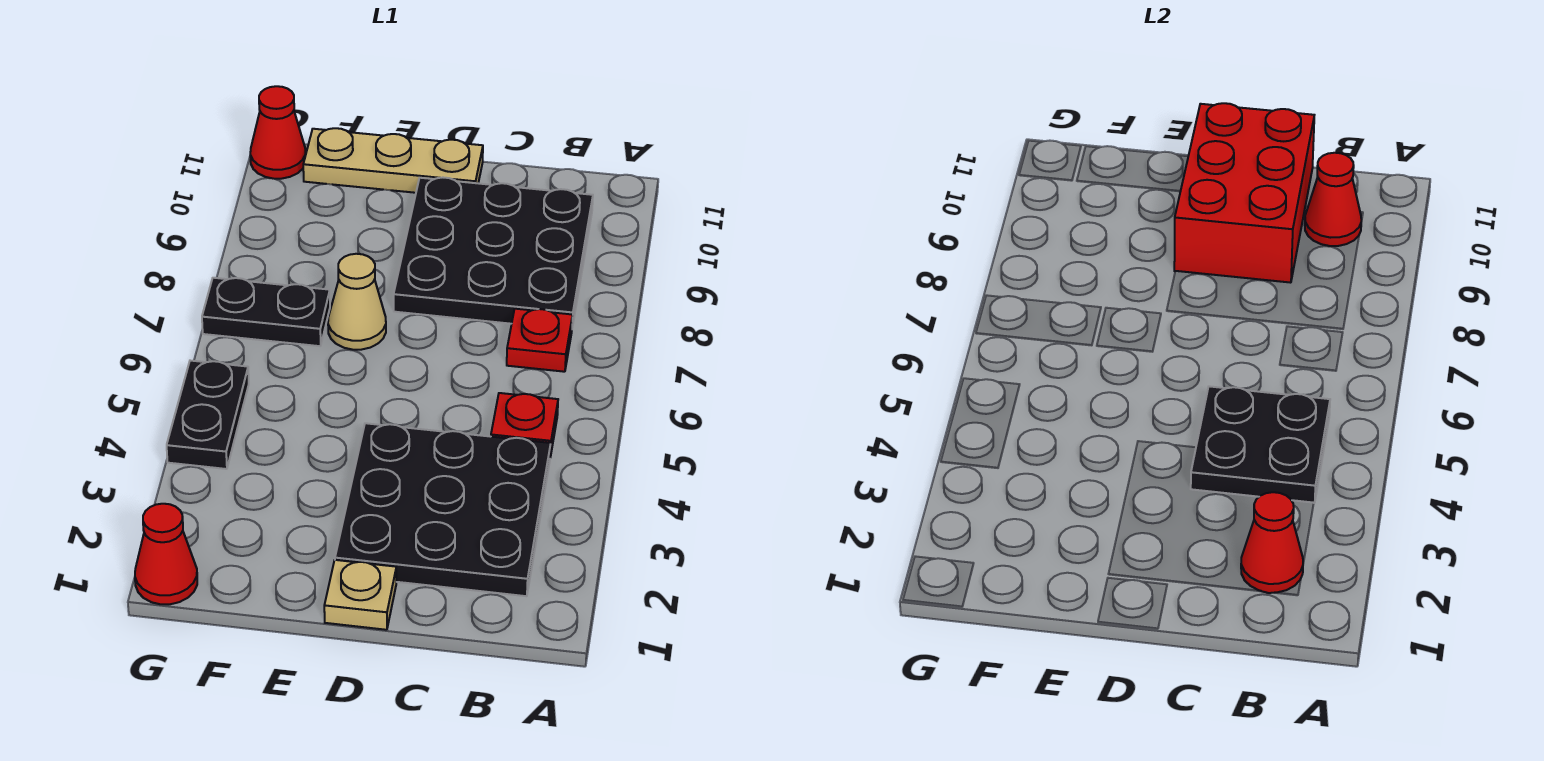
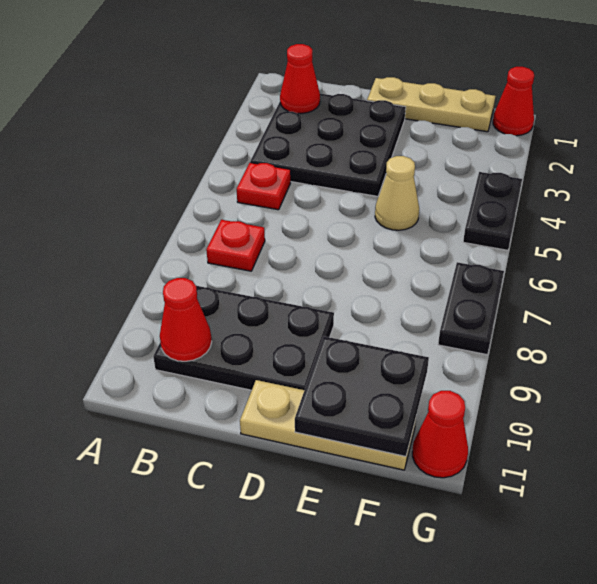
black plate B4:C5 level 2 -> black plate E10:F11 level 2
black plate B8:D10 level 1 -> black plate B9:D10 level 1
red brick C9:D11 level 2 -> none
tan plate D1 level 1 -> tan plate D1:F1 level 1
tan cone E7 level 1 -> tan cone E5 level 1
black plate F7:G7 level 1 -> black plate G7:G8 level 1

